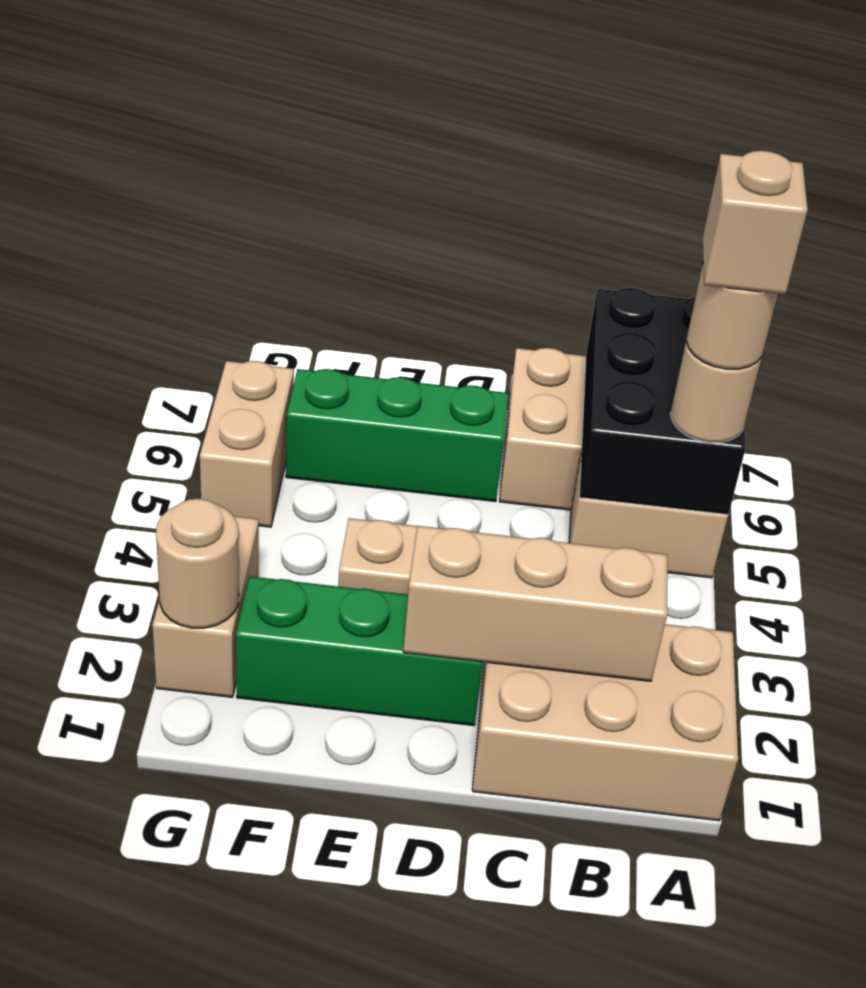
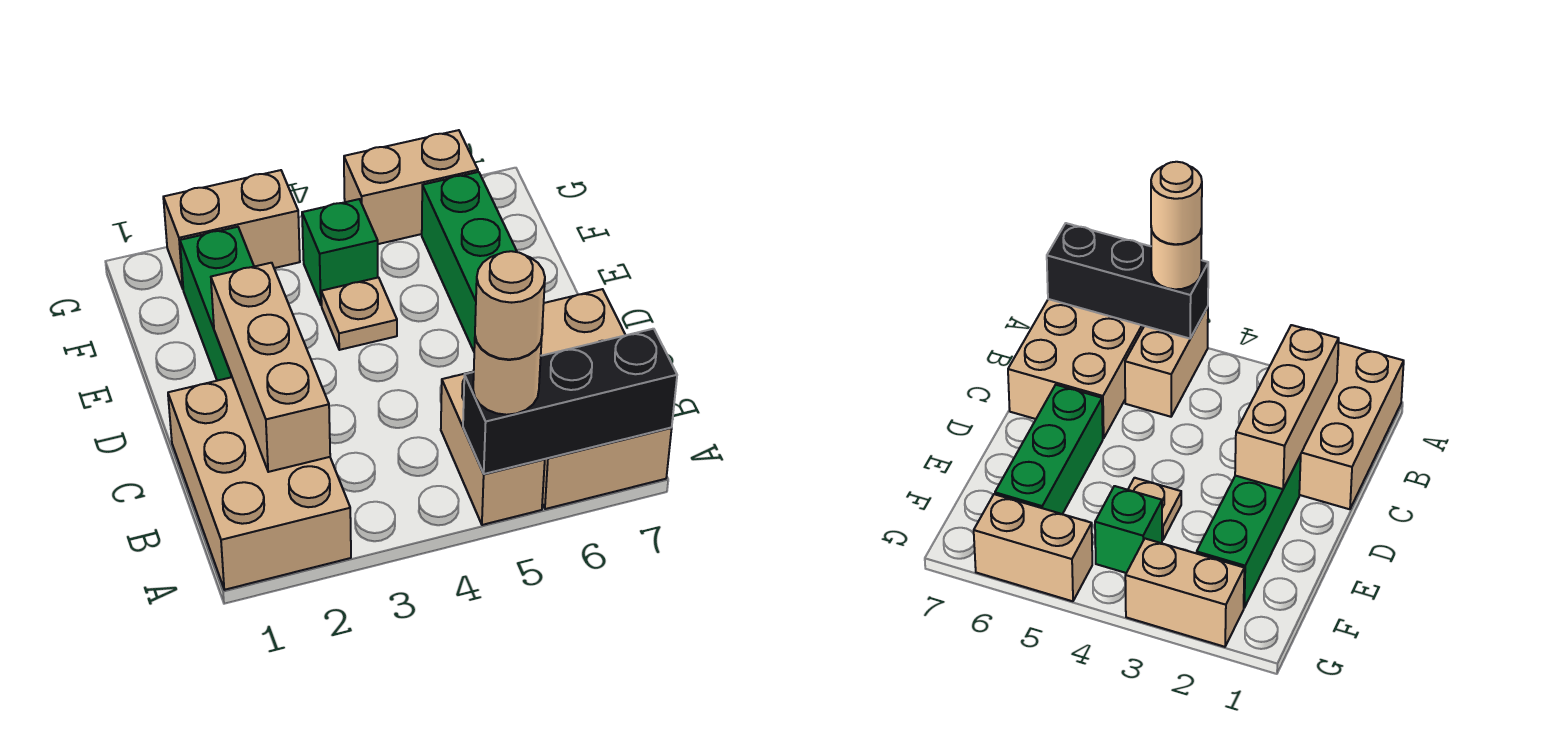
black brick A5:B7 level 2 -> black brick A5:A7 level 2
tan brick A5 level 5 -> none
none -> green brick F4 level 1
tan round brick G2 level 2 -> none

